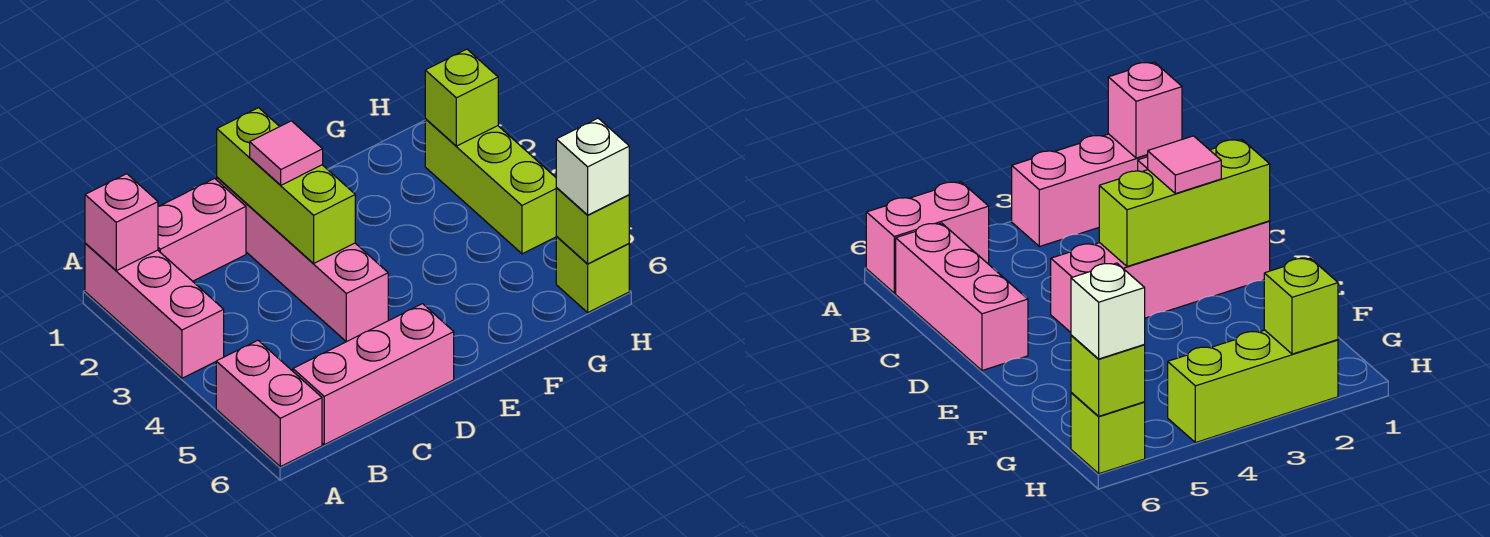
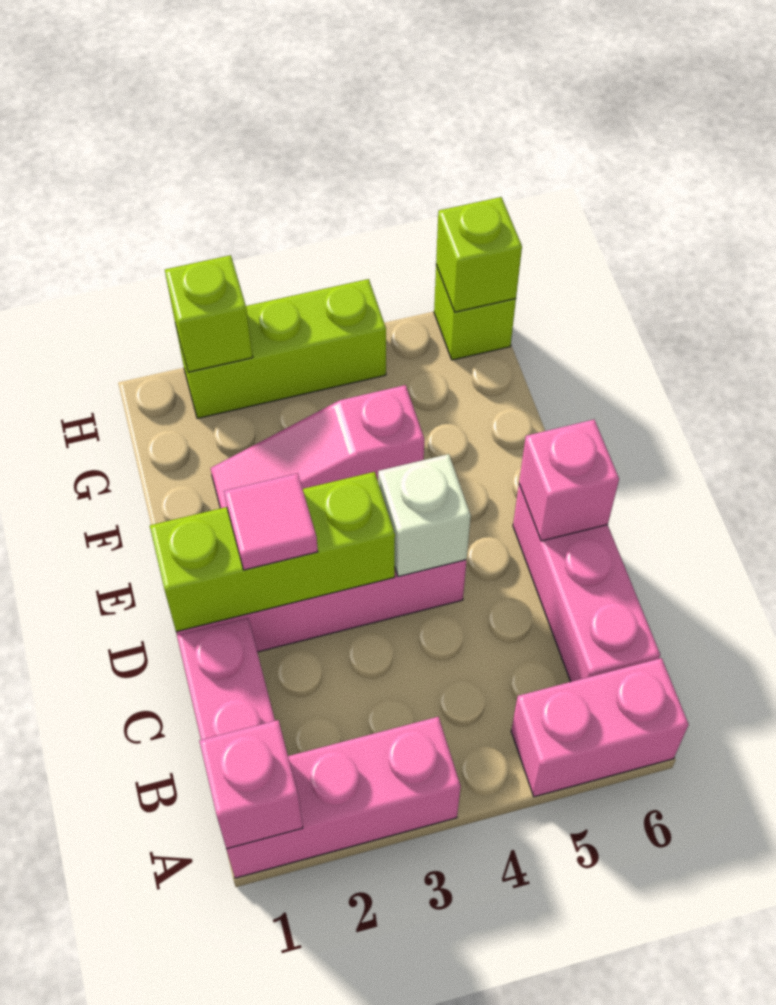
none -> pink brick D6 level 2
none -> pink slope F2:F4 level 1 top 4
white brick H6 level 3 -> white brick D4 level 2

